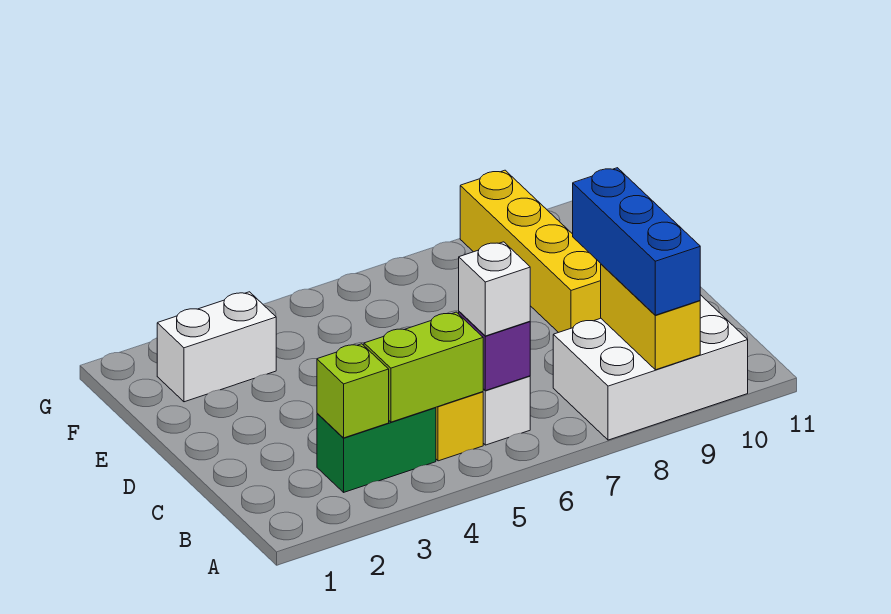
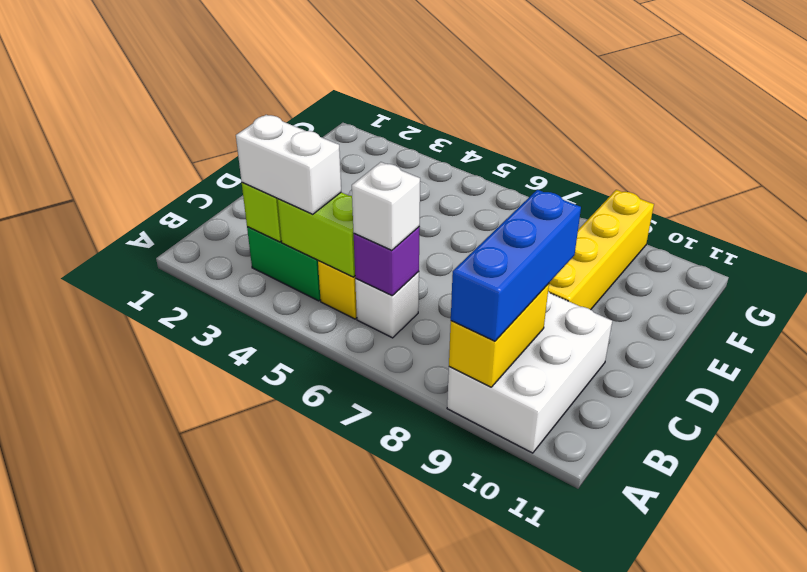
white brick A8:B10 level 1 -> white brick A9:C10 level 1
white brick F2:F3 level 1 -> white brick B3:B4 level 3

